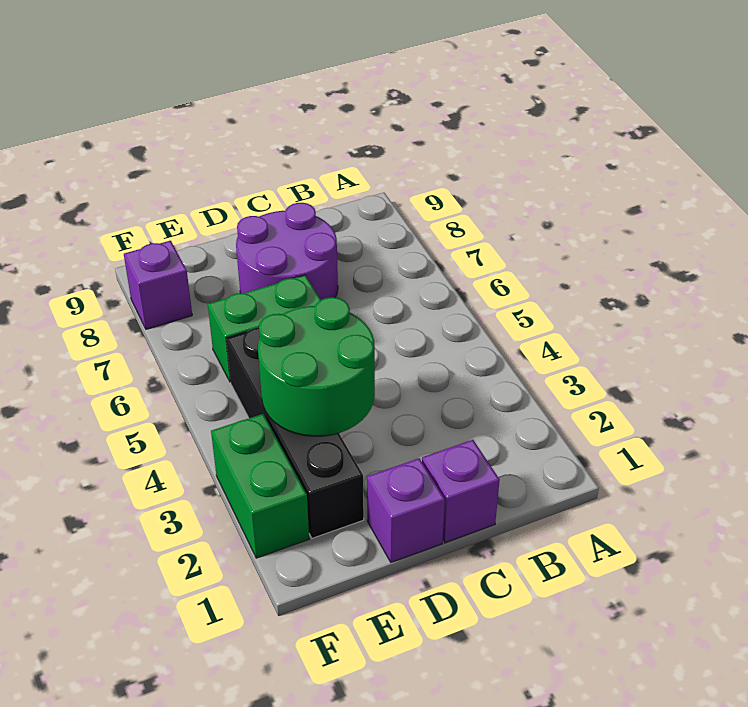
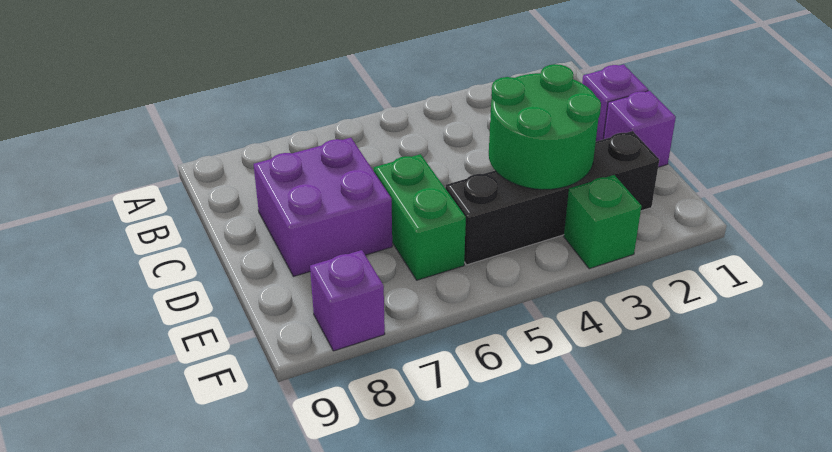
purple round brick C7:D8 level 1 -> purple brick C7:D8 level 1
green brick F2:F3 level 1 -> green brick F3 level 1

